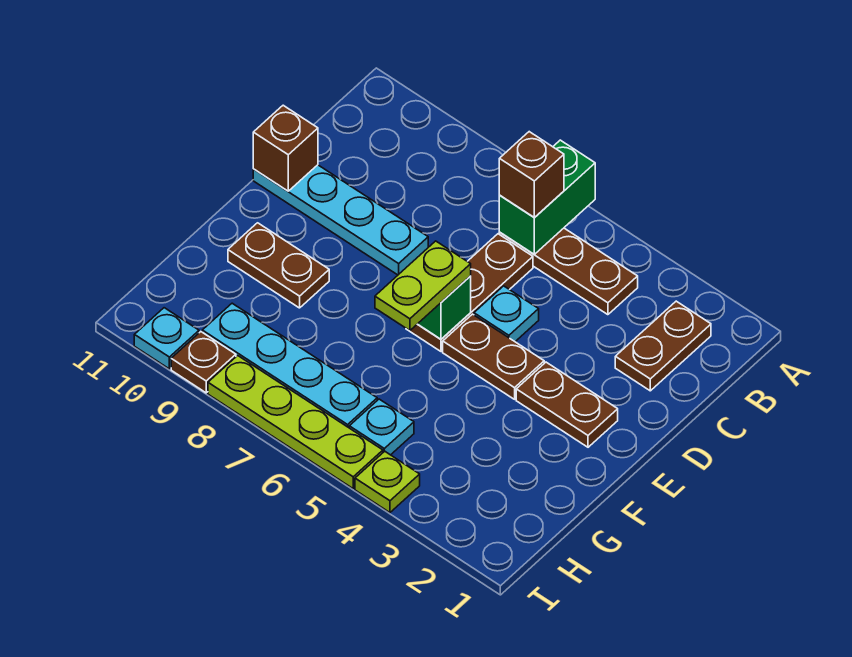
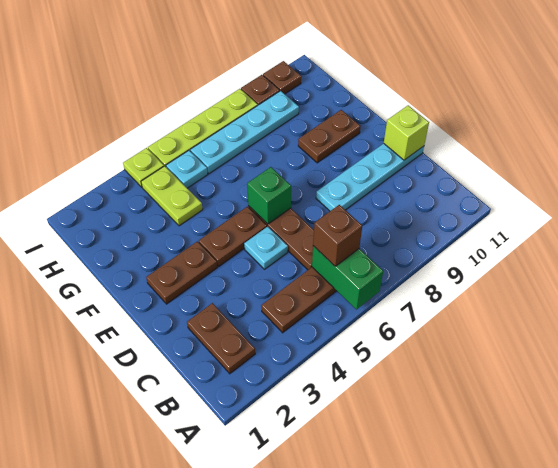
brown brick D11 level 2 -> lime brick D11 level 2
lime plate E6:F6 level 3 -> lime plate G4:H4 level 1
cyan plate I10 level 1 -> brown plate I10 level 1

